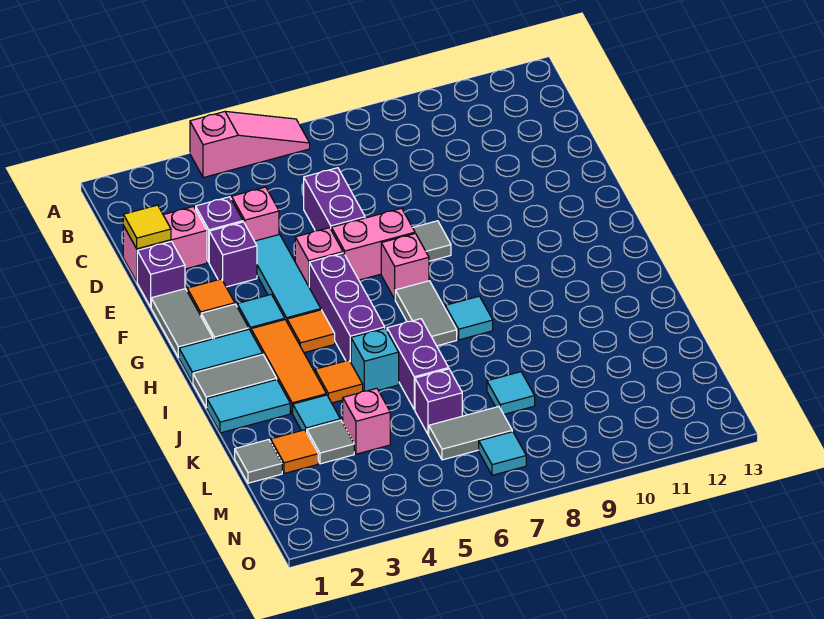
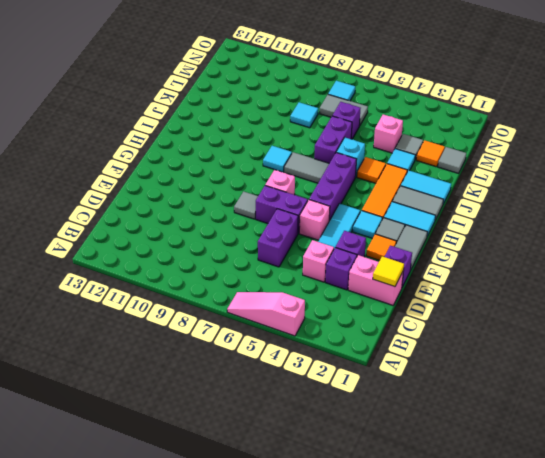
pink brick F6:F7 level 1 -> purple brick F6:F7 level 1
orange tile H4 level 1 -> none
grey tile H7:I7 level 1 -> grey tile I6:I7 level 1

